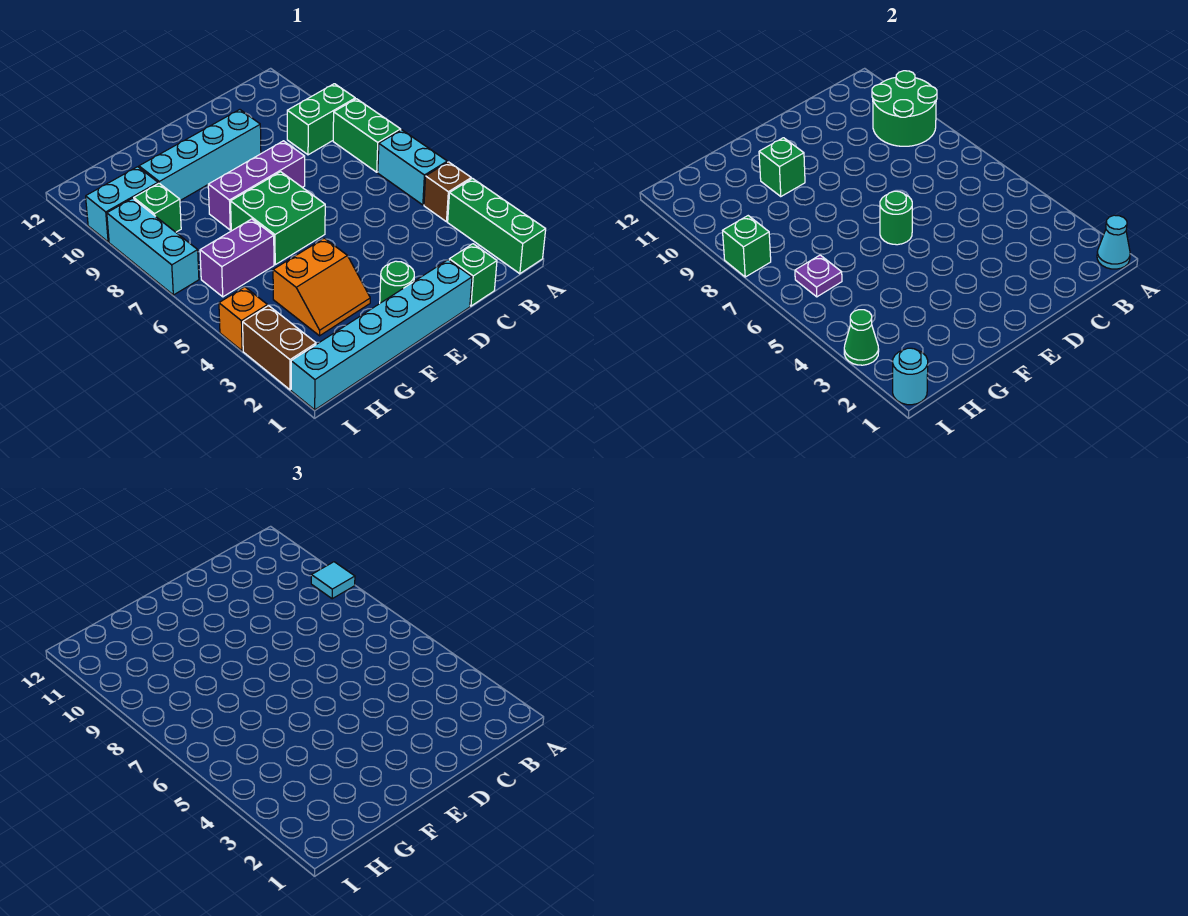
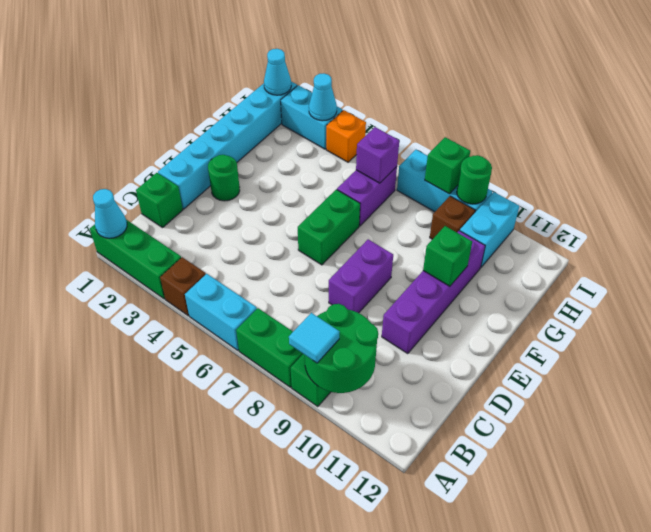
purple brick D8:F8 level 1 -> purple brick D8:E8 level 1
cyan brick D10:G10 level 1 -> purple brick D10:G10 level 1
green brick E6:F7 level 1 -> green brick E6:F6 level 1
green round brick E6 level 2 -> green round brick I9 level 2
orange slope F3:G4 level 1 top 4 -> none
purple plate H6 level 2 -> purple brick H6 level 2
green brick H9 level 1 -> brown brick H9 level 1
cyan round brick I1 level 2 -> cyan cone I1 level 2
brown brick I2:I3 level 1 -> cyan brick I2:I3 level 1
green cone I3 level 2 -> cyan cone I3 level 2

